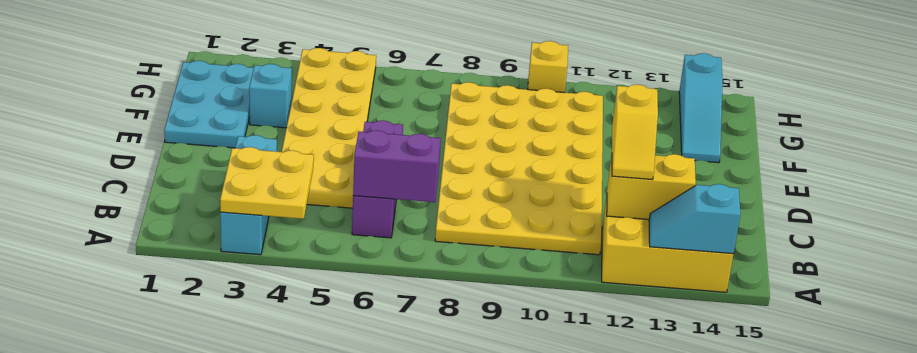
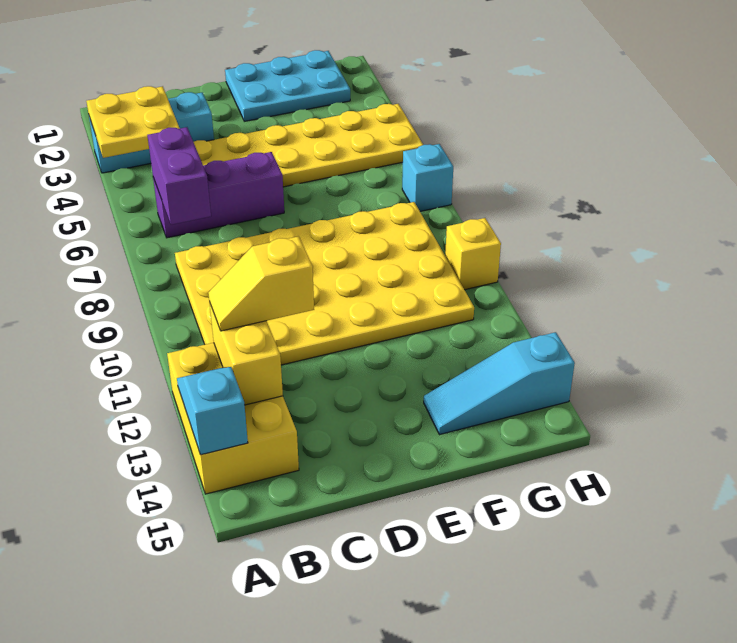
cyan brick F3 level 1 -> cyan brick H7 level 1

